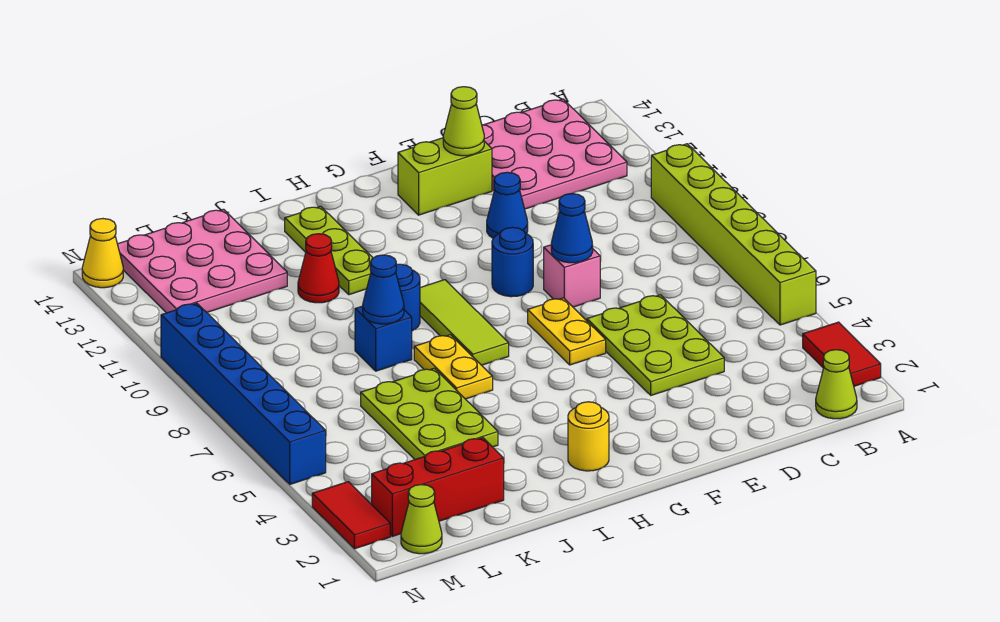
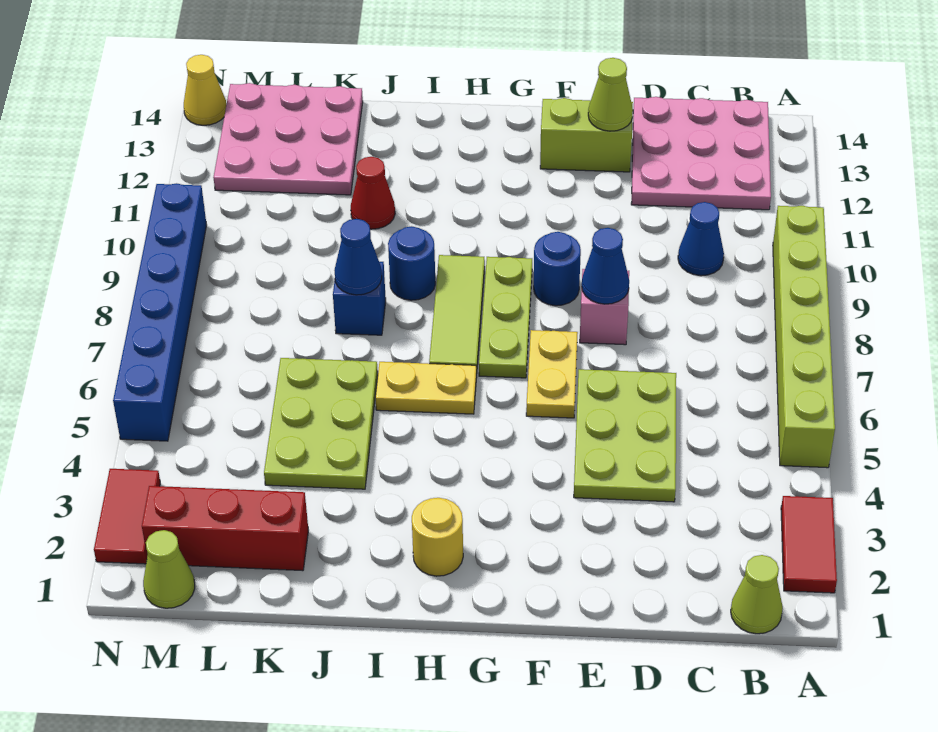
blue cone E11 level 1 -> blue cone C10 level 1
yellow plate I6:I7 level 1 -> yellow plate H6:I6 level 1
lime plate I11:I13 level 1 -> lime plate G7:G9 level 1

